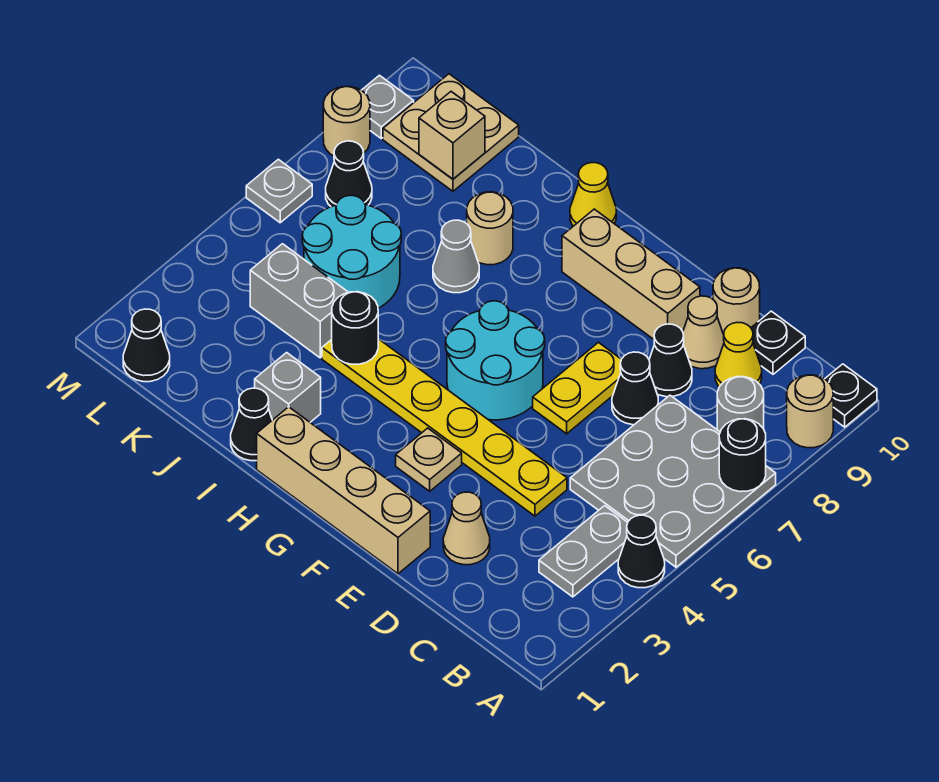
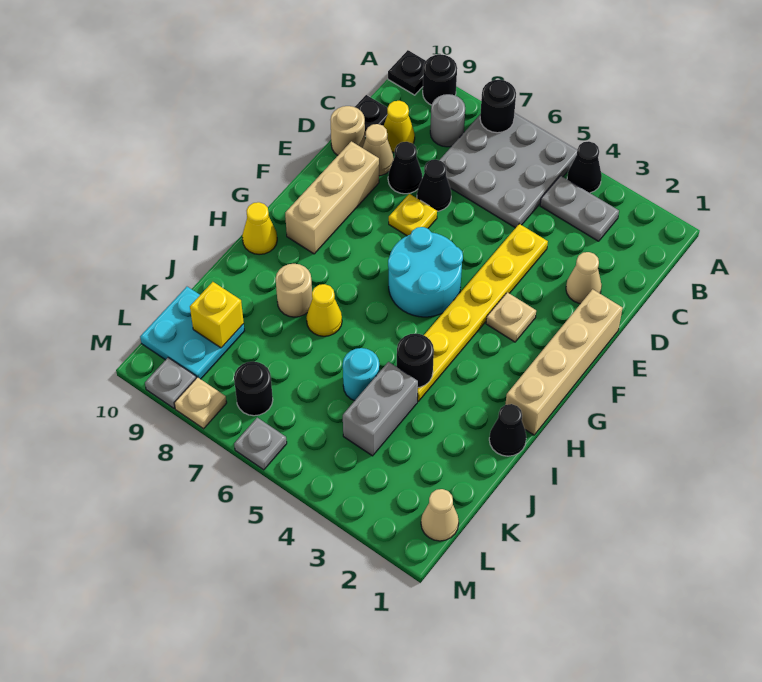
tan round brick A9 level 1 -> black round brick A9 level 1
yellow plate E6:E7 level 1 -> yellow plate E7 level 1
grey brick I2 level 1 -> none
grey cone I7 level 1 -> yellow cone I7 level 1
cyan round brick J5:K6 level 1 -> cyan round brick J5 level 1
tan plate K9:L10 level 1 -> cyan plate K9:L10 level 1
tan brick K9 level 2 -> yellow brick K9 level 2
black cone L1 level 1 -> tan cone L1 level 1
black cone L7 level 1 -> black round brick L7 level 1
tan round brick M8 level 1 -> tan plate M8 level 1

